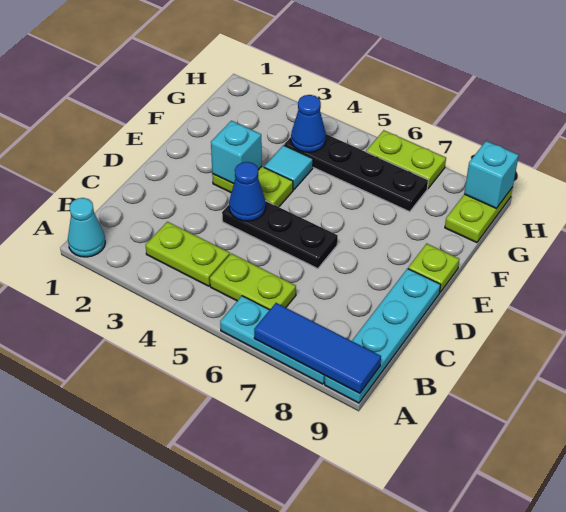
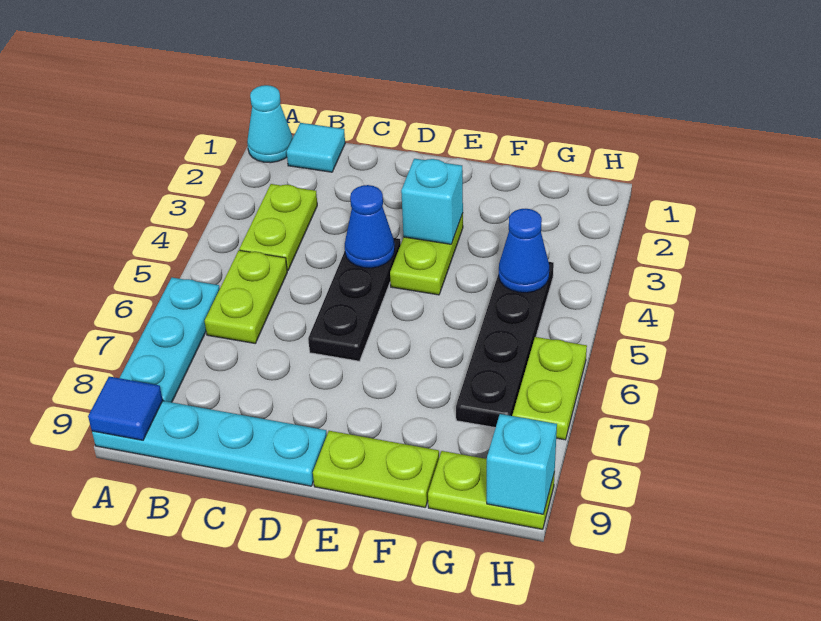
blue tile A7:A9 level 2 -> blue tile A9 level 2
lime plate E9 level 1 -> lime plate E9:F9 level 1
cyan tile F4 level 1 -> cyan tile B1 level 1

